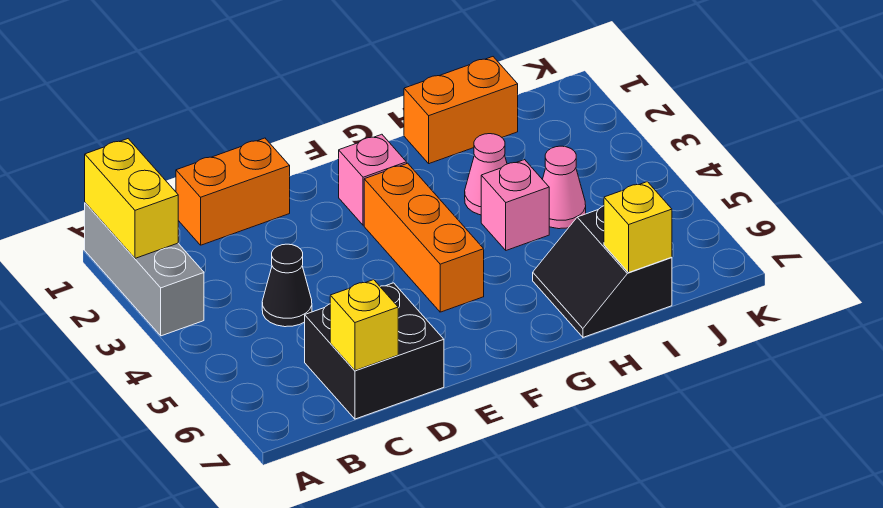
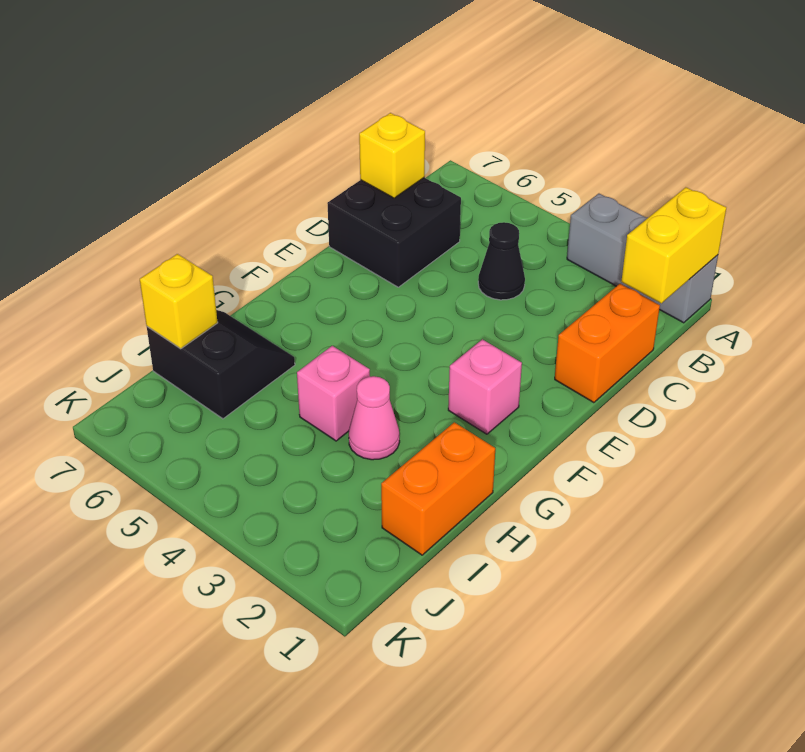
yellow brick A1:A2 level 2 -> yellow brick A1:B1 level 2
orange brick F3:F5 level 1 -> none
pink cone I4 level 1 -> none

